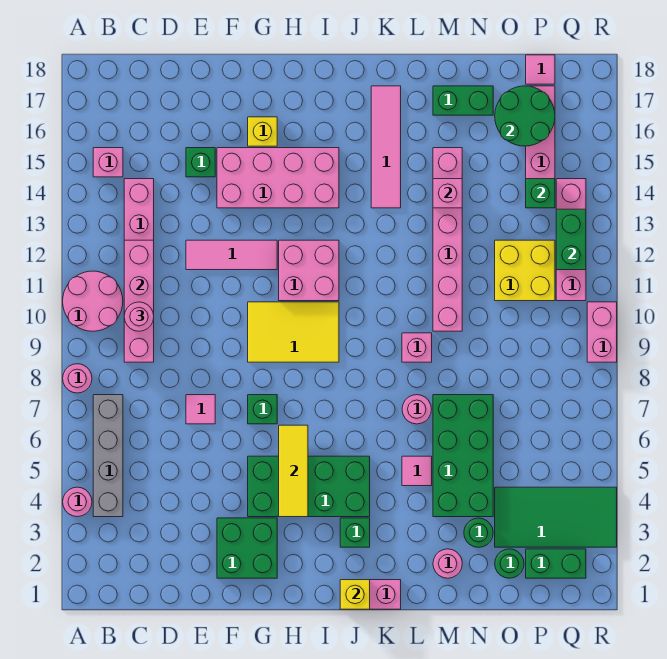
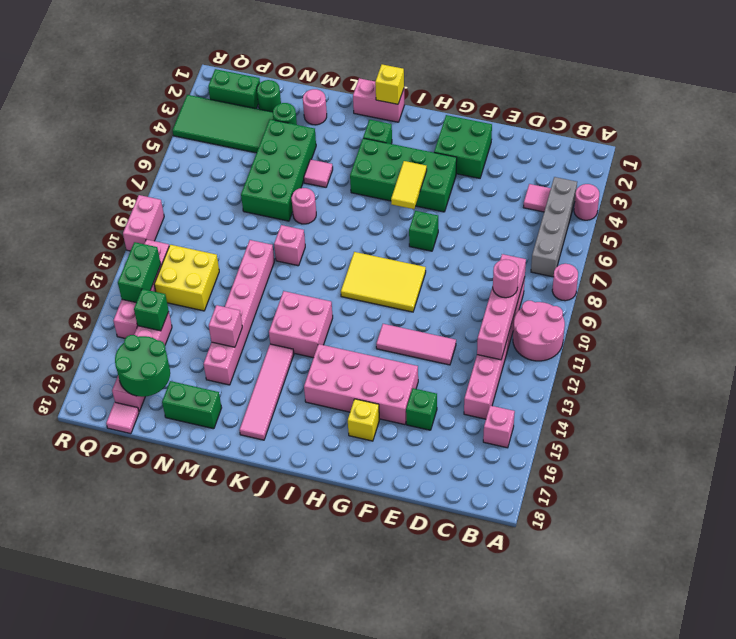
pink tile E7 level 1 -> pink tile C4 level 1
yellow tile H4:H6 level 2 -> yellow tile H5:H6 level 2
pink brick H11:I12 level 1 -> pink brick J12:K13 level 1

